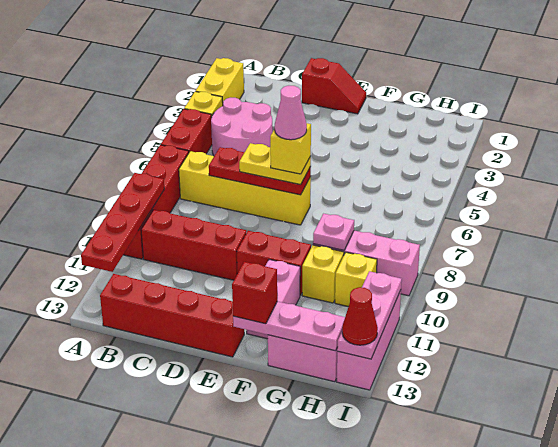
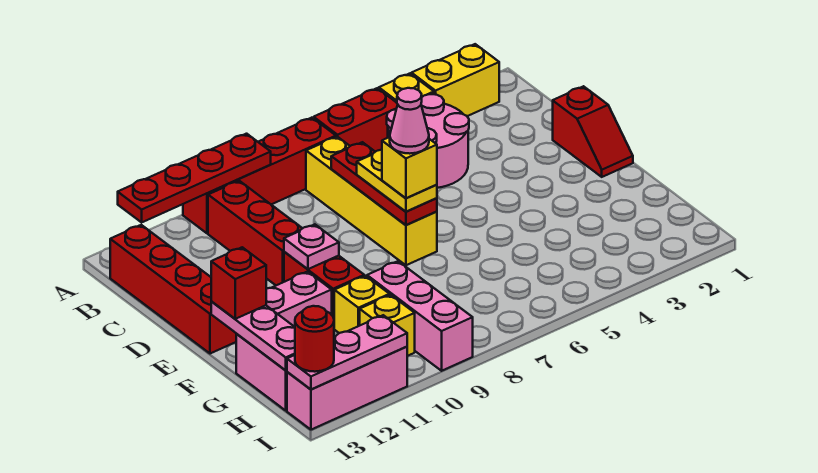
pink plate G9 level 2 -> pink plate E10 level 2
red cone I13 level 3 -> red round brick I13 level 3

